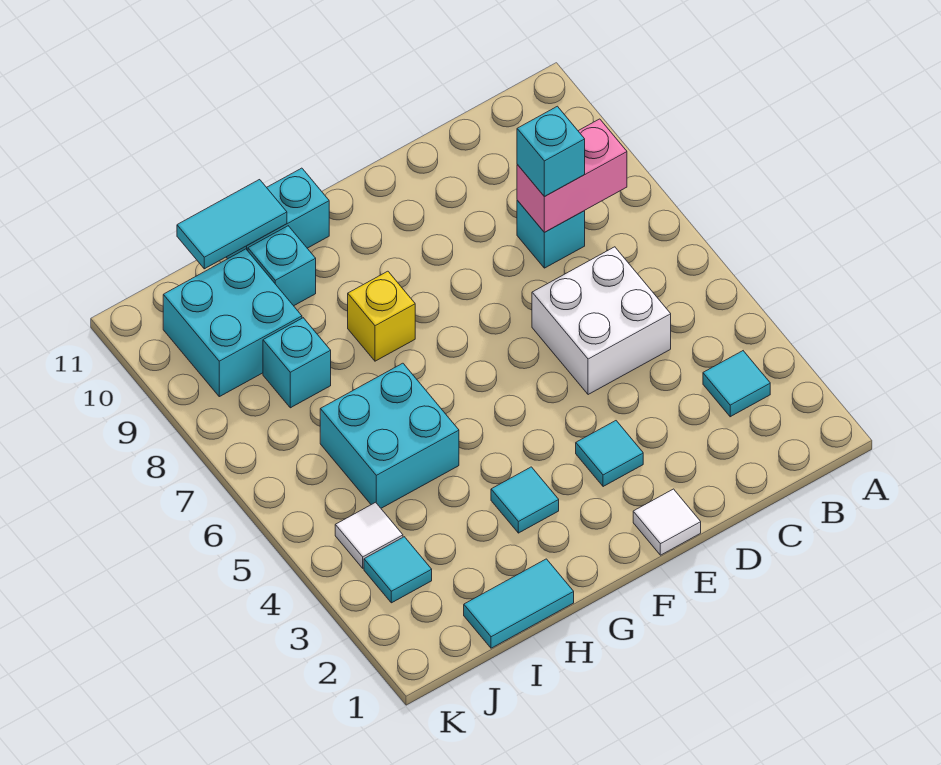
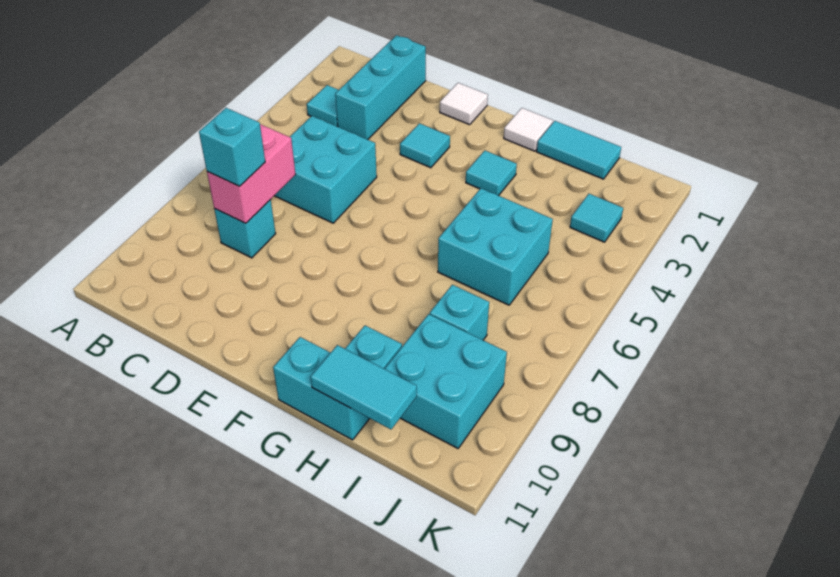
pink brick B8:C8 level 2 -> pink brick C7:C8 level 2
none -> cyan brick C1:C3 level 1
white brick C5:D6 level 1 -> cyan brick C5:D6 level 1
yellow brick G8 level 1 -> none
white tile J4 level 1 -> white tile G1 level 1

